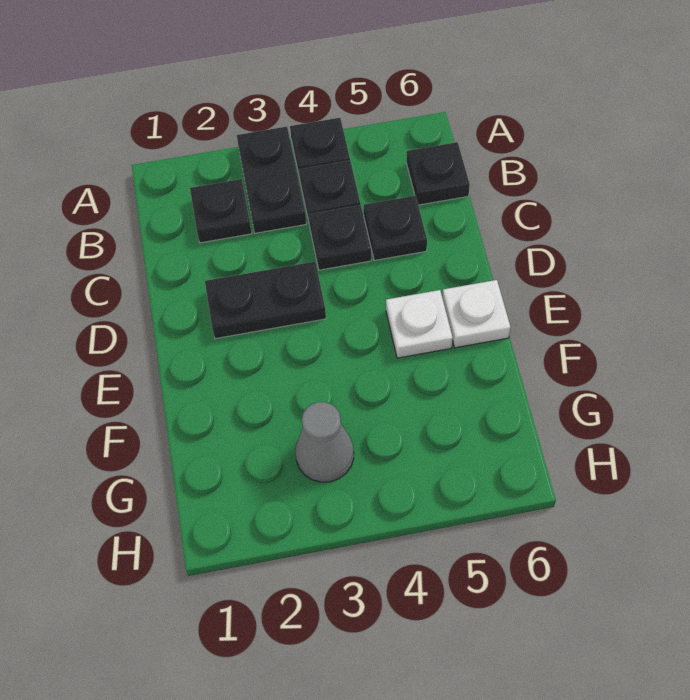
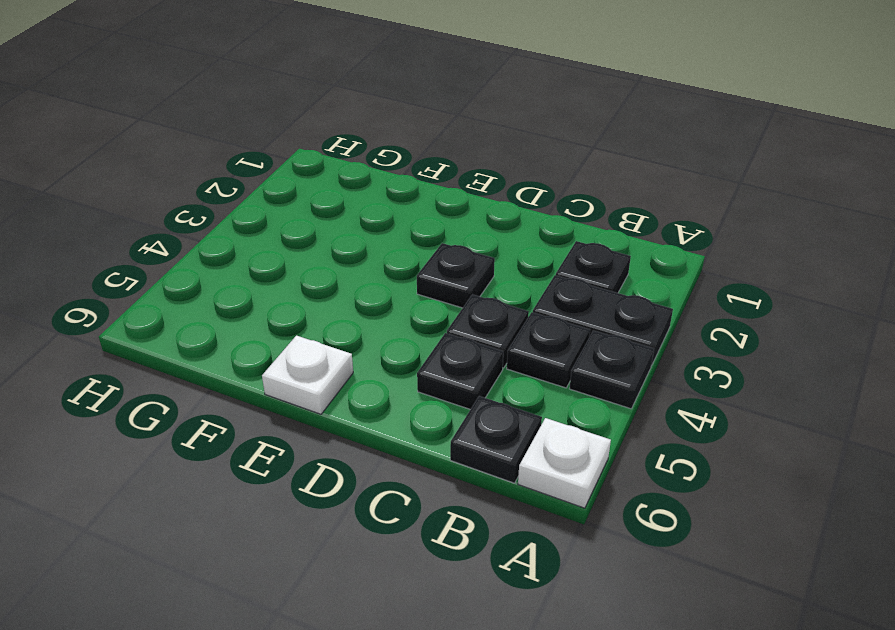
black plate D2:D3 level 1 -> black plate D3 level 1
white plate E5 level 1 -> white plate A6 level 1
grey cone G3 level 1 -> none

